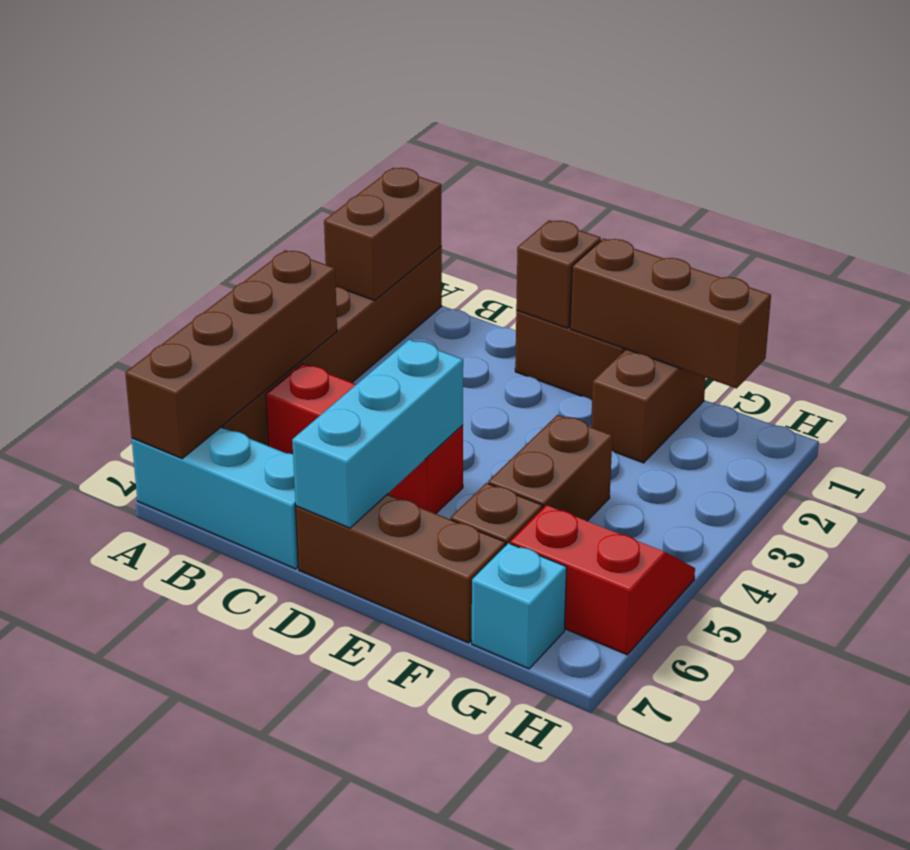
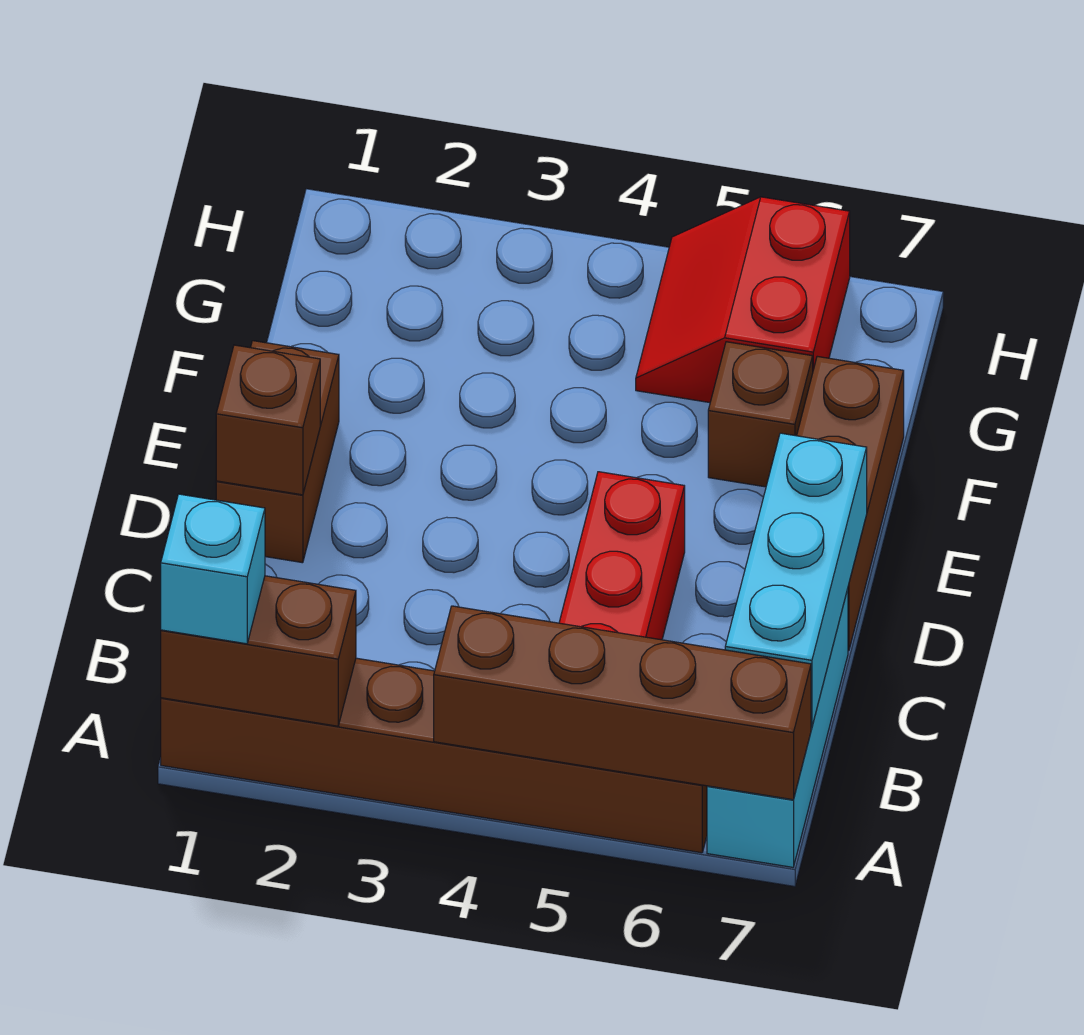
cyan brick D5:D7 level 2 -> cyan brick B7:D7 level 2
brown brick E1:G1 level 2 -> none
brown brick F1:F2 level 1 -> none
brown brick F4:F5 level 1 -> none
cyan brick G7 level 1 -> cyan brick A1 level 3

